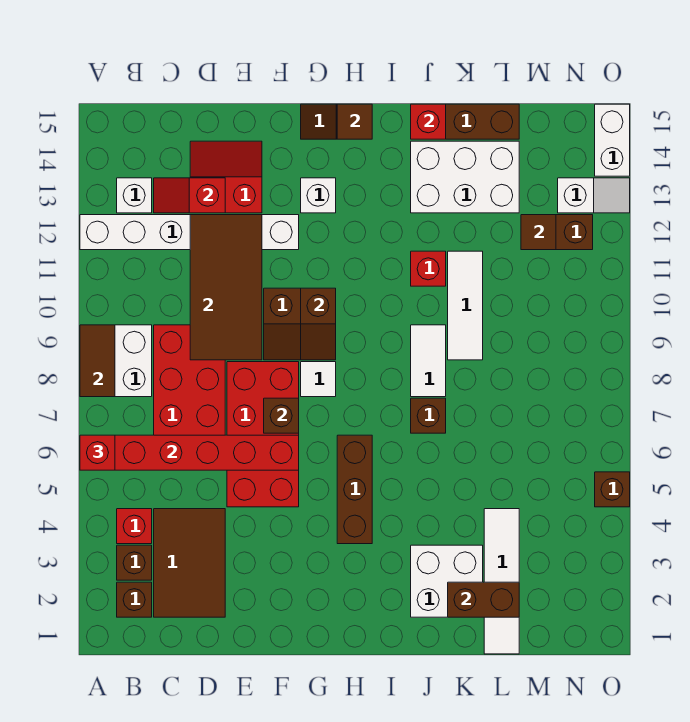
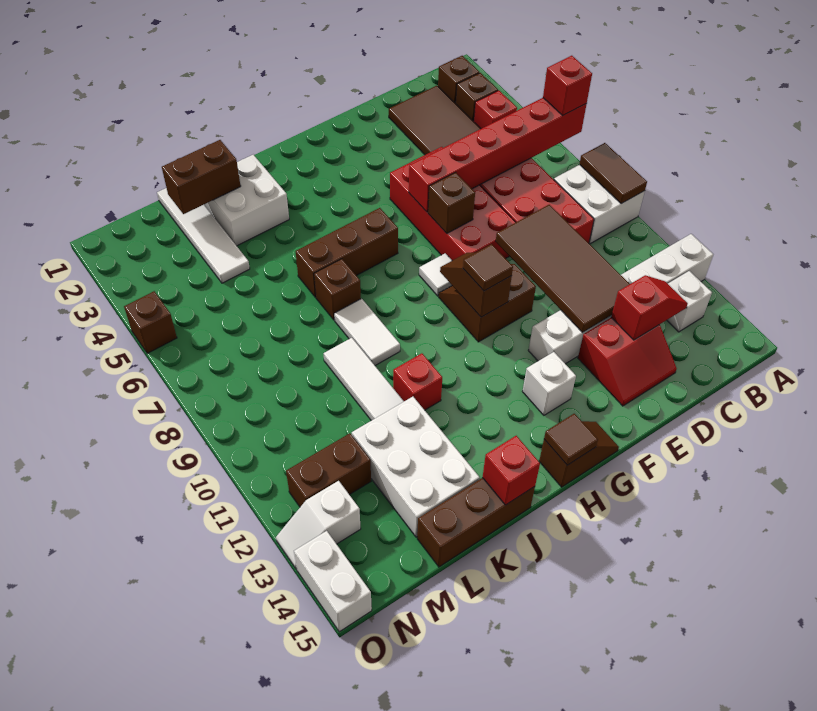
brown brick H4:H6 level 1 -> brown brick H6:J6 level 1
white brick J13:L14 level 1 -> white brick K12:L14 level 1
brown tile M12 level 2 -> brown tile G10 level 3

